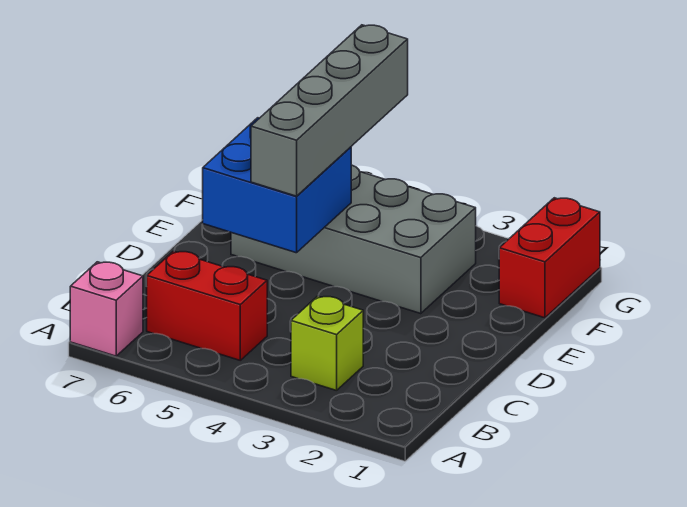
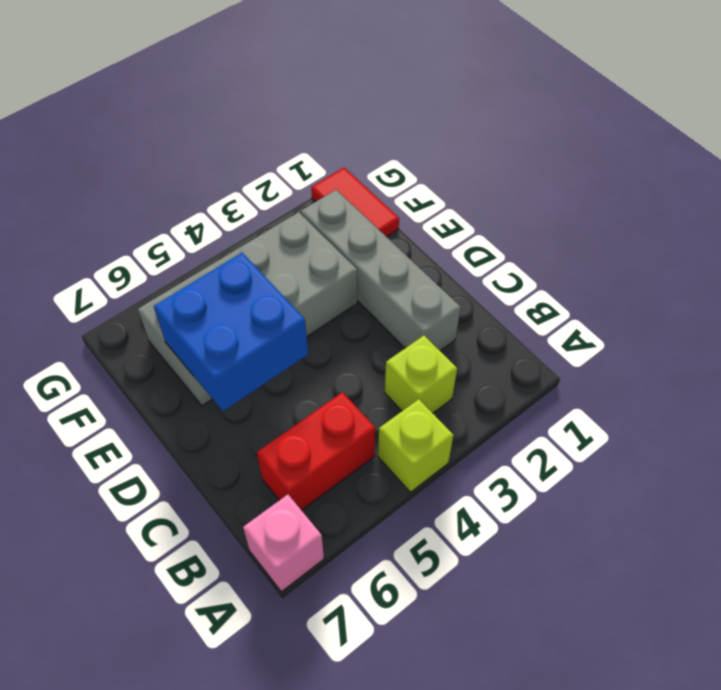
none -> lime brick A4 level 1
grey brick D5:G5 level 3 -> grey brick C2:F2 level 1
red brick F1:G1 level 1 -> red tile F1:G1 level 1

